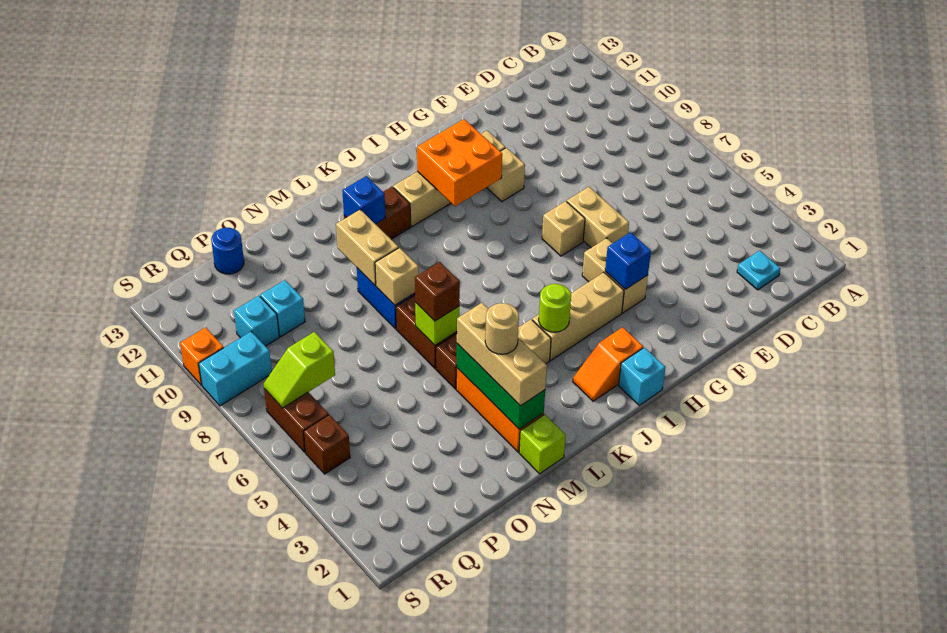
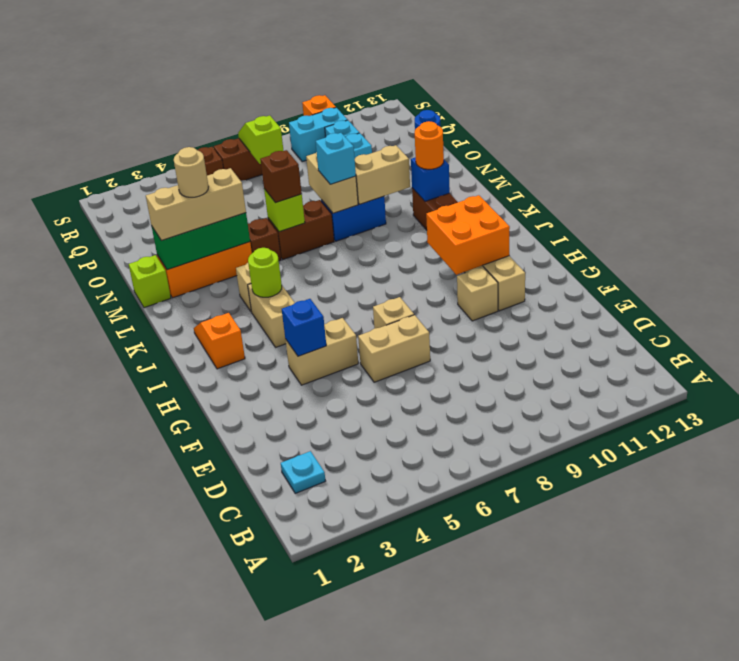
tan brick H4:J4 level 1 -> tan brick I4:J4 level 1
cyan brick I1 level 1 -> cyan brick M8 level 3
none -> orange round brick L11 level 3
tan brick M8 level 2 -> tan brick M8:N8 level 2
cyan brick R9:S9 level 1 -> cyan brick R9:R10 level 1

